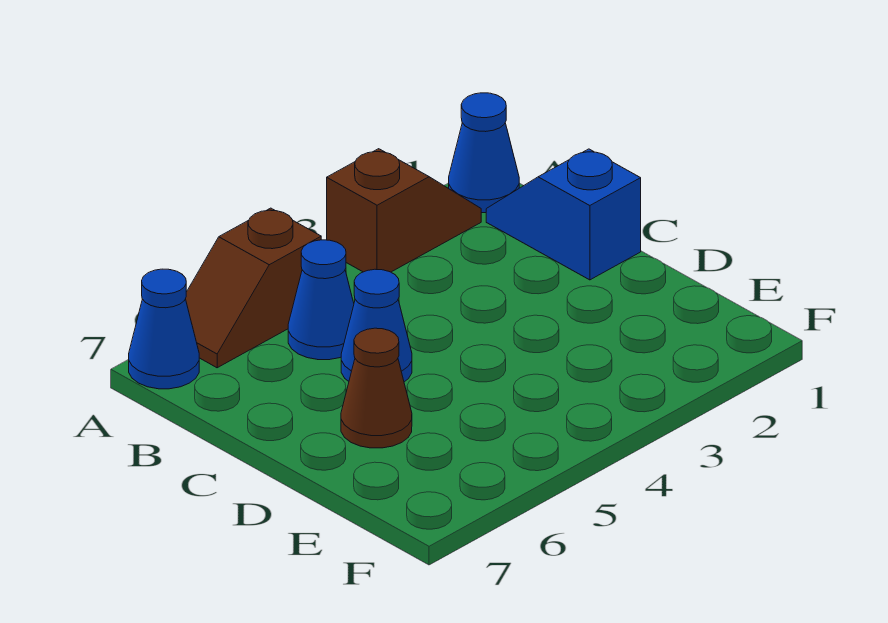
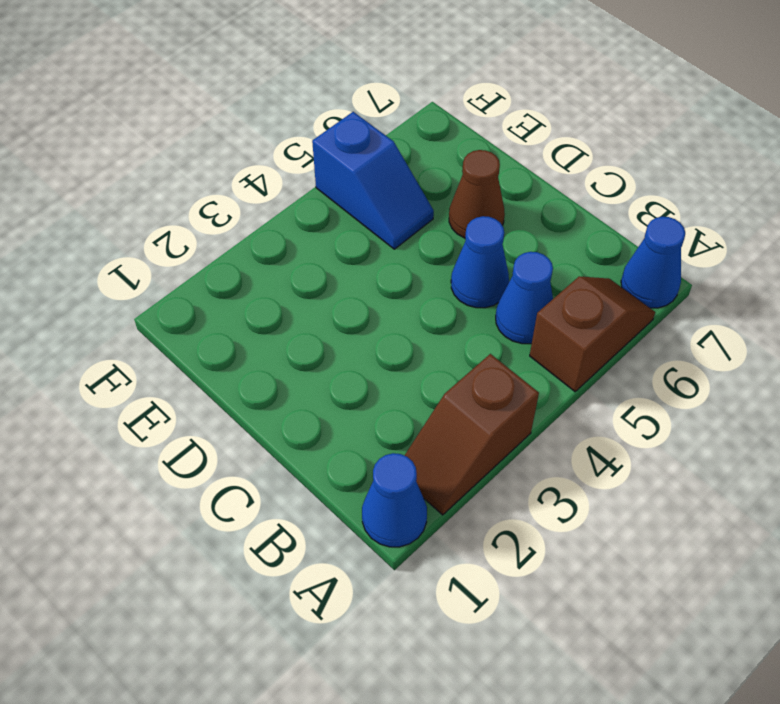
blue slope B1:C1 level 1 top C -> blue slope E5:F5 level 1 top F

